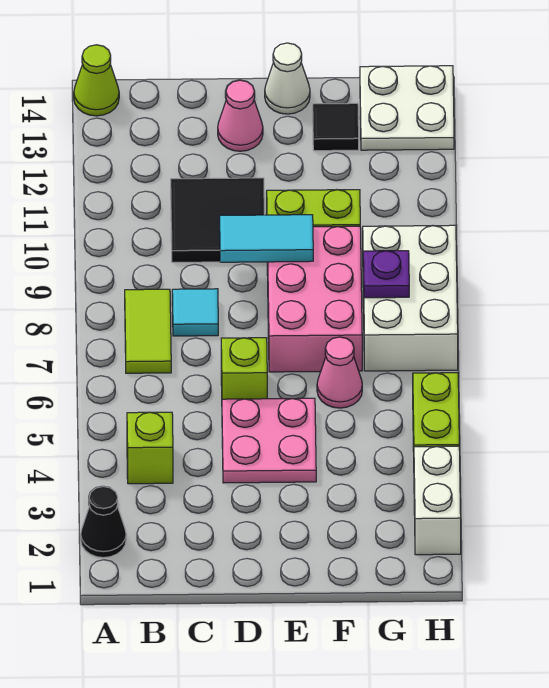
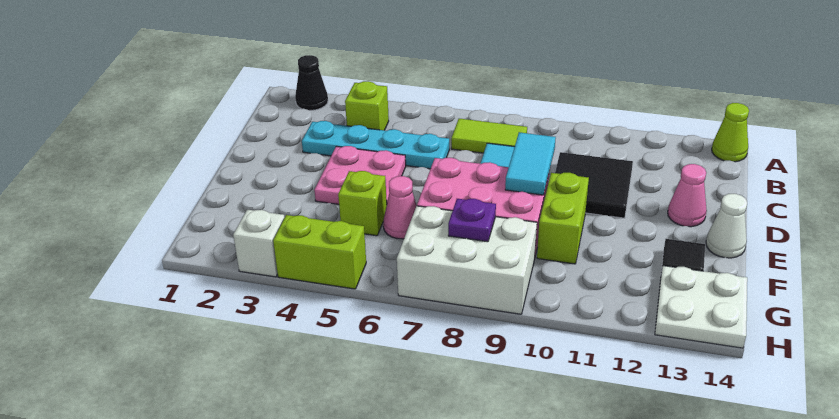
none -> cyan plate C3:C6 level 1
lime brick D6 level 1 -> lime brick F5 level 1
white brick H2:H3 level 1 -> white brick H3 level 1

